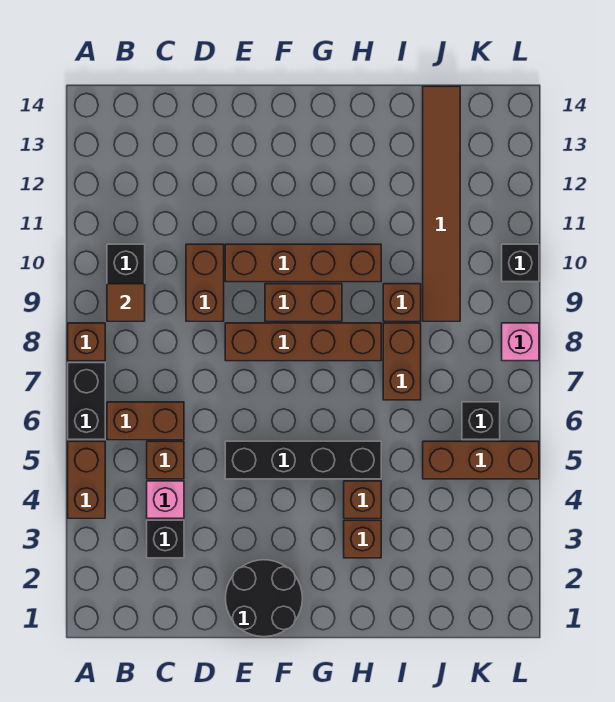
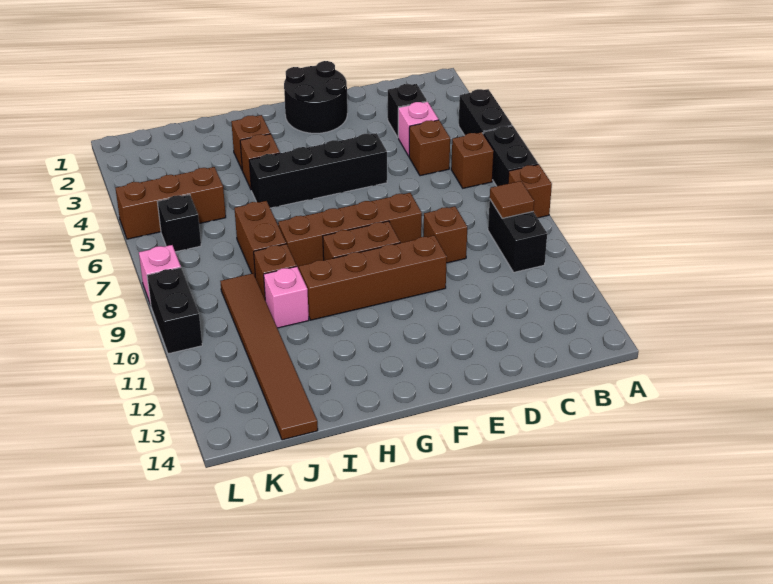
brown brick A4:A5 level 1 -> black brick A4:A5 level 1
brown brick B6:C6 level 1 -> brown brick B6 level 1
brown brick D9:D10 level 1 -> brown brick D9 level 1
none -> pink brick I10 level 1
black brick L10 level 1 -> black brick L9:L10 level 1

